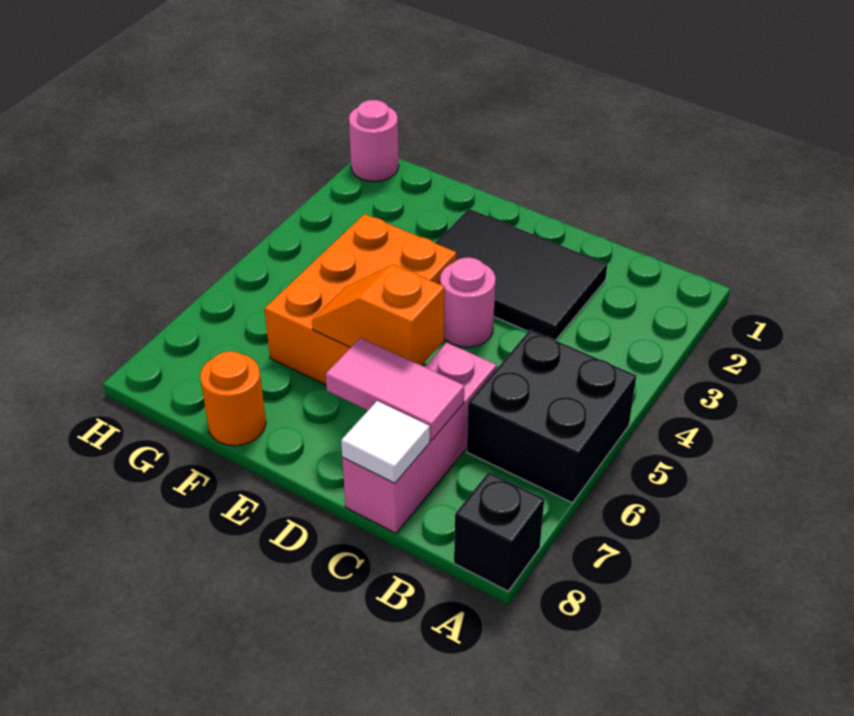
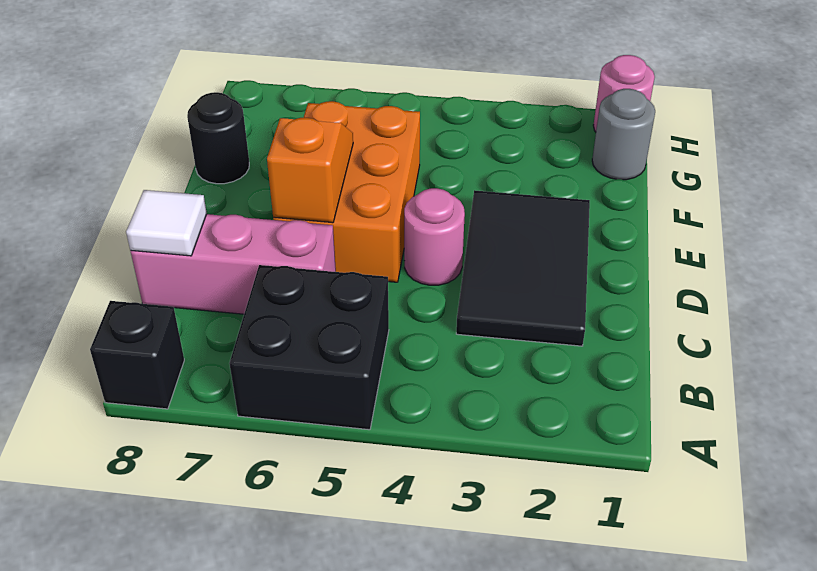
pink tile C7:D7 level 2 -> none
orange brick E4:F6 level 1 -> orange brick D5:F6 level 1
orange round brick F8 level 1 -> black round brick F8 level 1
none -> grey round brick G1 level 1

